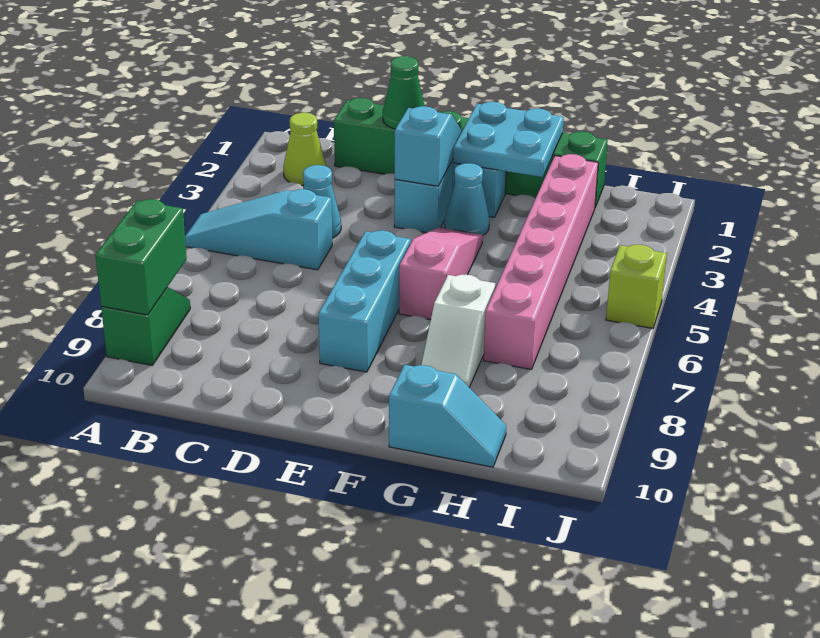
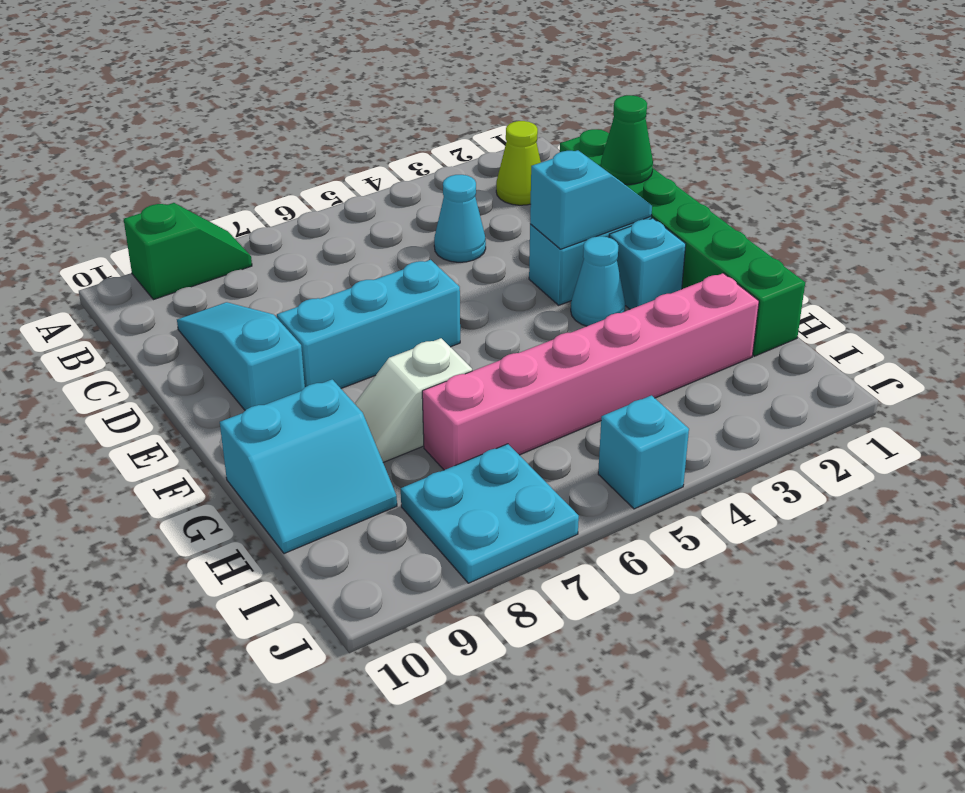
cyan slope A5:C5 level 1 top C -> cyan slope C9:E9 level 1 top E
green brick A8:A9 level 2 -> none
cyan plate F1:G2 level 2 -> cyan plate I7:J8 level 1
pink slope F4:F6 level 1 top 6 -> none
cyan slope G10:H10 level 1 top G -> cyan slope G9:H10 level 1 top G
lime brick J5 level 1 -> cyan brick J5 level 1

